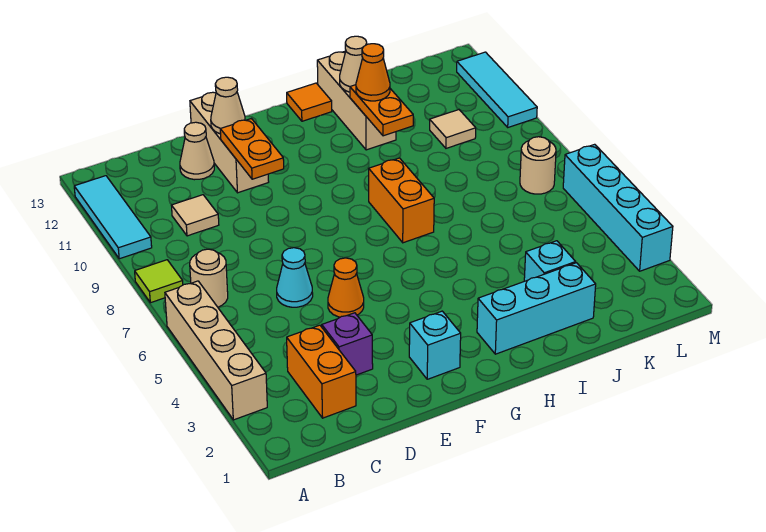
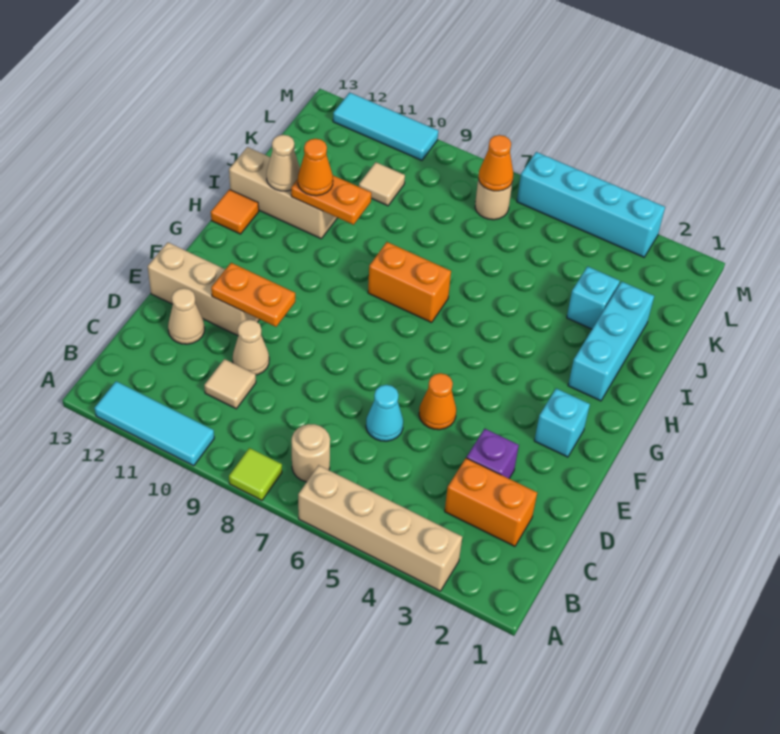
tan cone E12 level 2 -> tan cone D10 level 1
none -> orange cone L7 level 2

